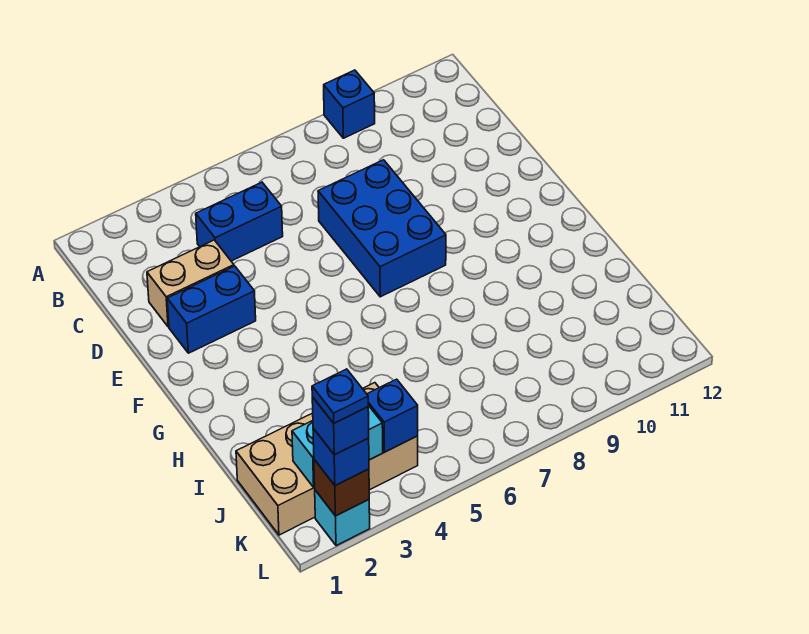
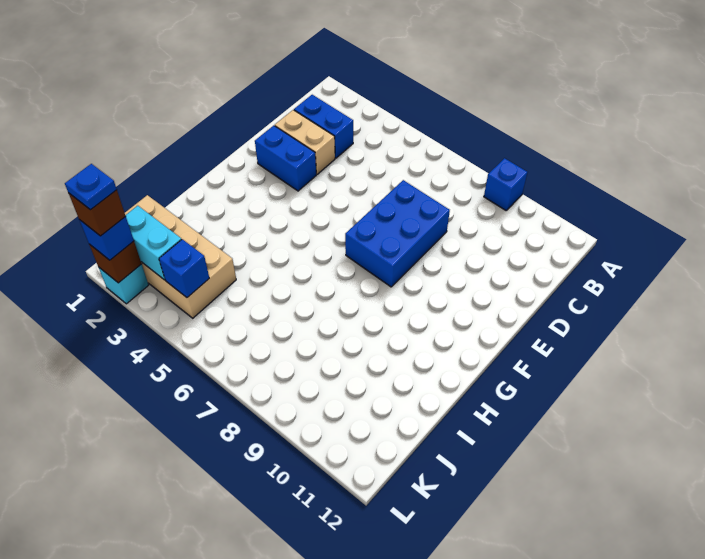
blue brick C4:C5 level 1 -> blue brick C2:C3 level 1
blue brick L2 level 4 -> brown brick L2 level 4

